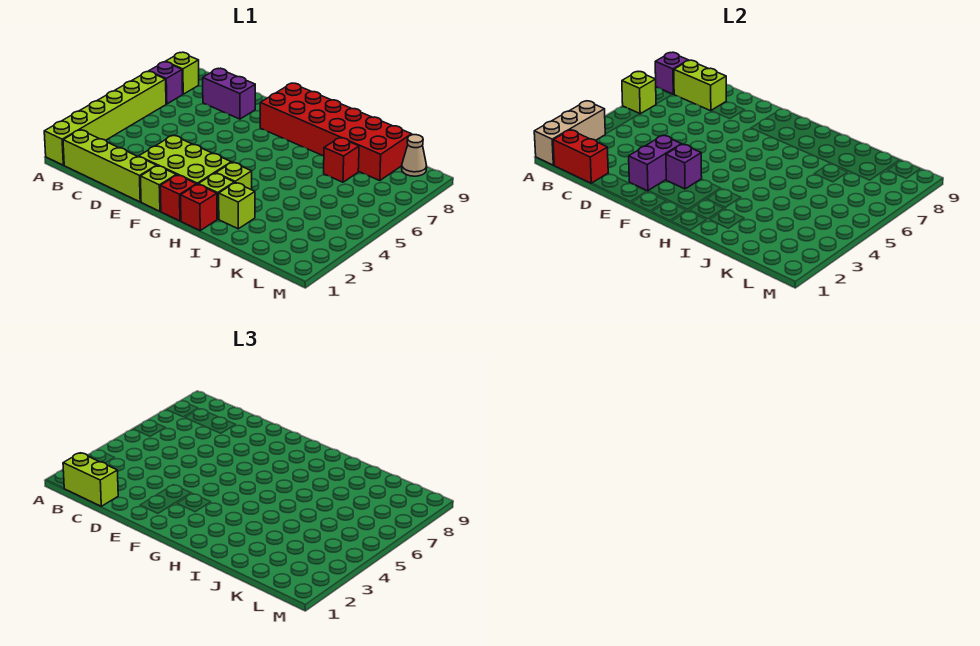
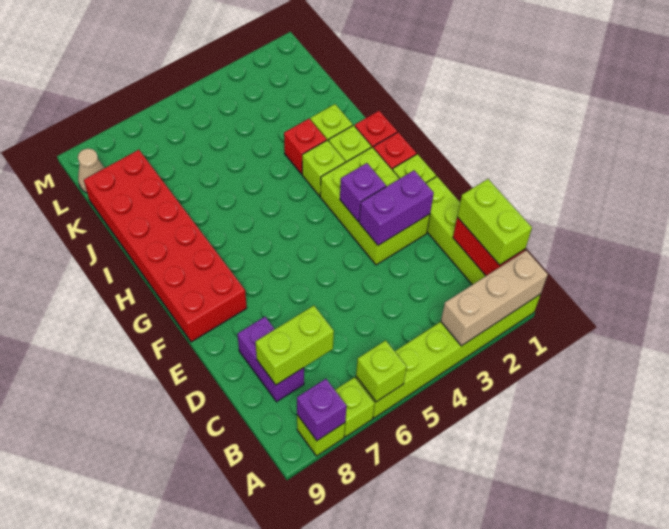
purple brick A7 level 1 -> lime brick A7 level 1
lime brick B8:C8 level 2 -> lime brick C7:C8 level 2
red brick J7 level 1 -> red brick I3 level 1

